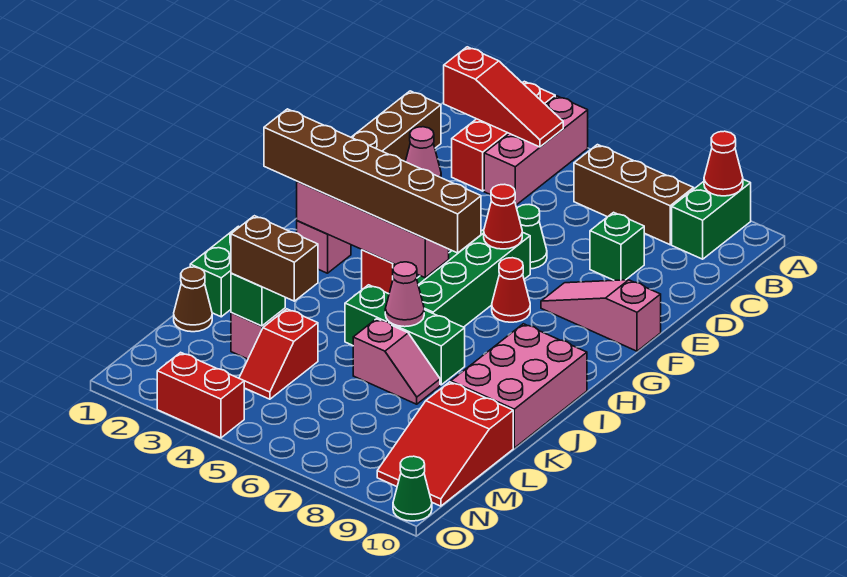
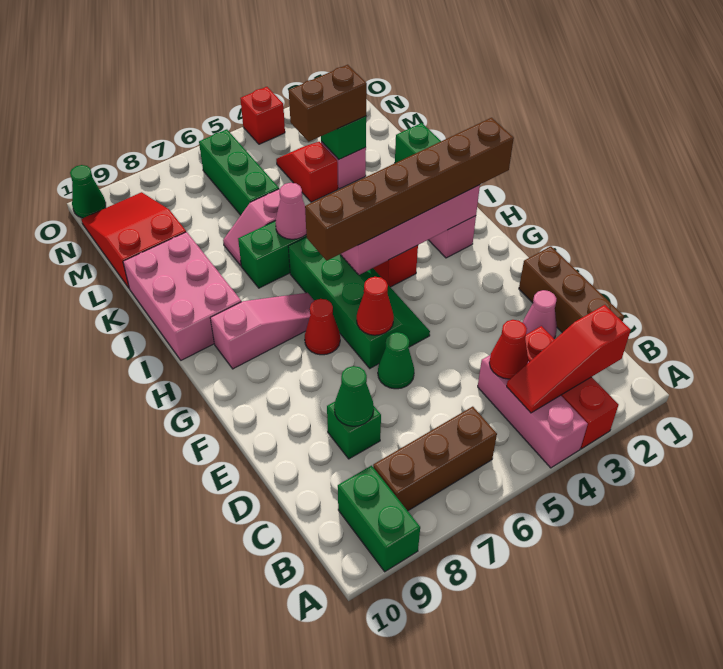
red cone A9 level 2 -> red cone C4 level 2
none -> green cone D8 level 2
pink slope F8:F10 level 1 top 10 -> pink slope H7:H9 level 1 top 9
brown cone L1 level 1 -> none
none -> green brick L6:N6 level 1
red brick O3:O4 level 1 -> red brick O4 level 1

